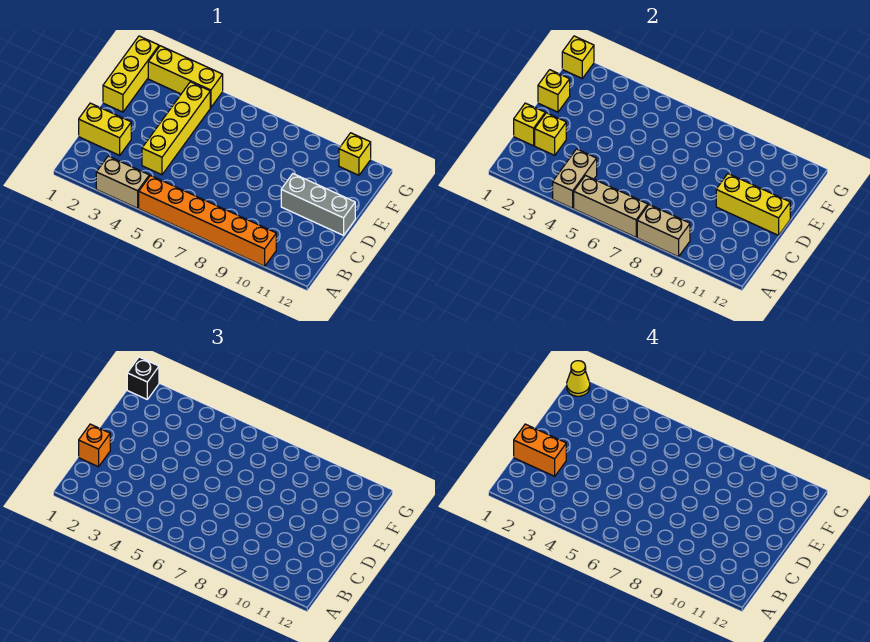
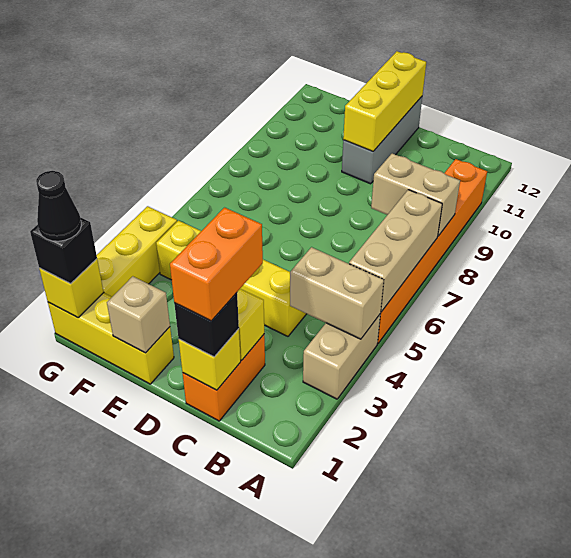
tan brick A8:A9 level 2 -> tan brick A8:B8 level 2
yellow brick C1:C2 level 1 -> orange brick C1:C2 level 1
orange brick C1 level 3 -> black brick C1 level 3
yellow brick E1 level 2 -> tan brick E1 level 2
yellow cone G1 level 4 -> black cone G1 level 4
yellow brick G11 level 1 -> none

